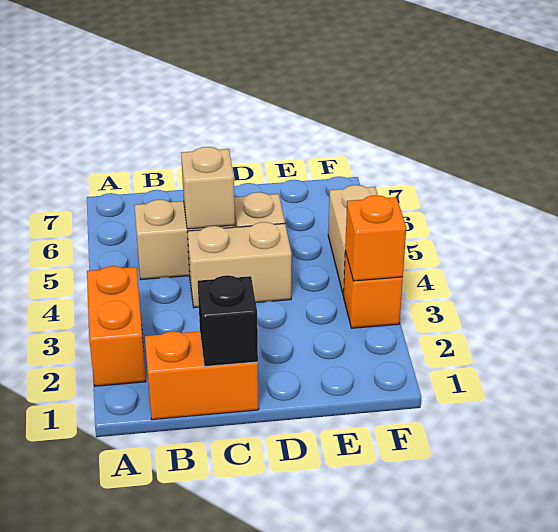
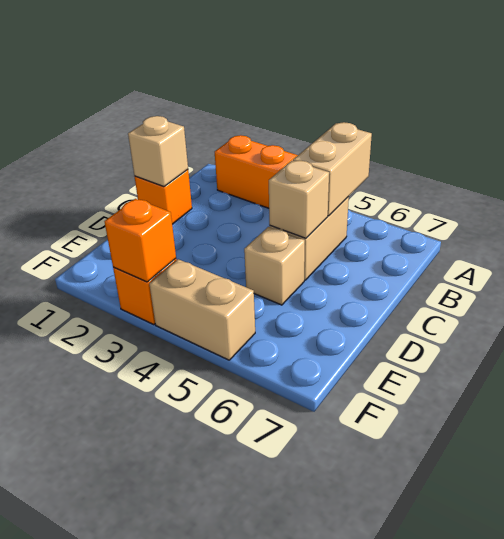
orange brick B1:C1 level 1 -> orange brick C1 level 1
black brick C1 level 2 -> tan brick C1 level 2
tan brick C4:D4 level 1 -> tan brick A5:B5 level 2

